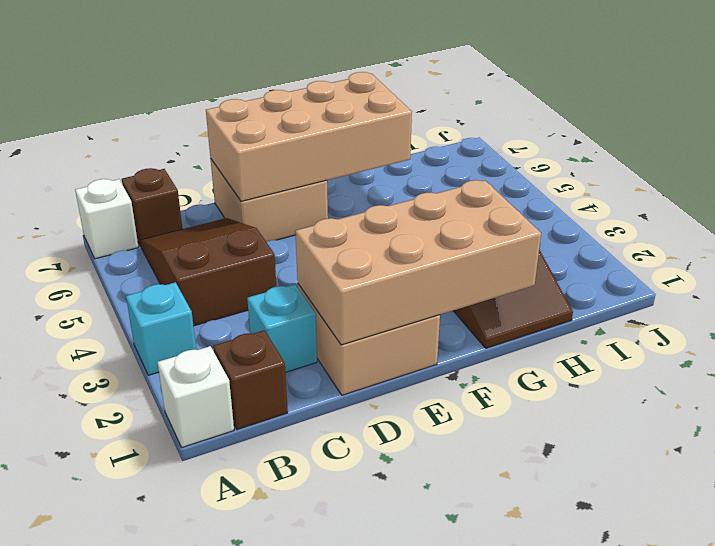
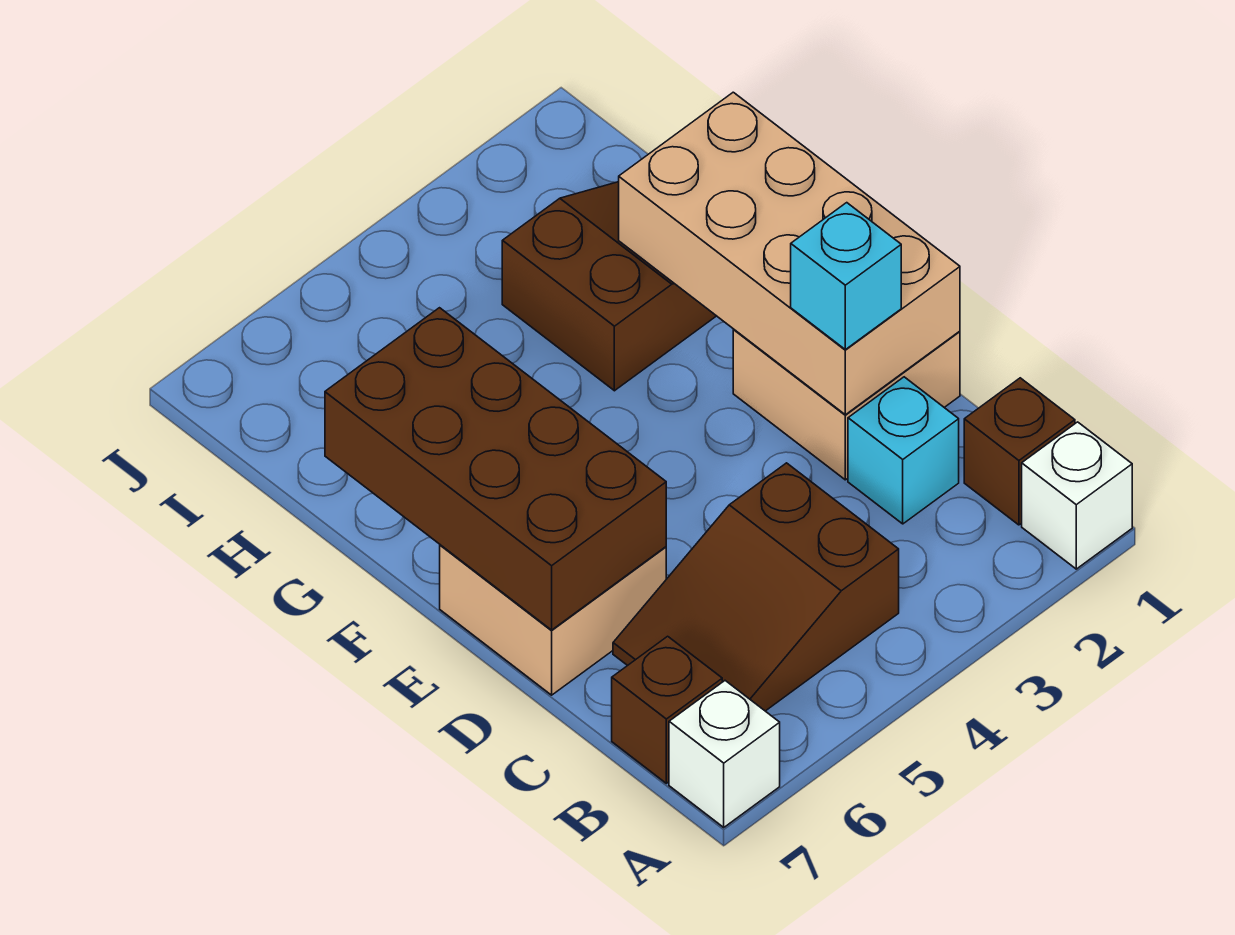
cyan brick A3 level 1 -> cyan brick D2 level 3
tan brick D6:G7 level 2 -> brown brick D6:G7 level 2

